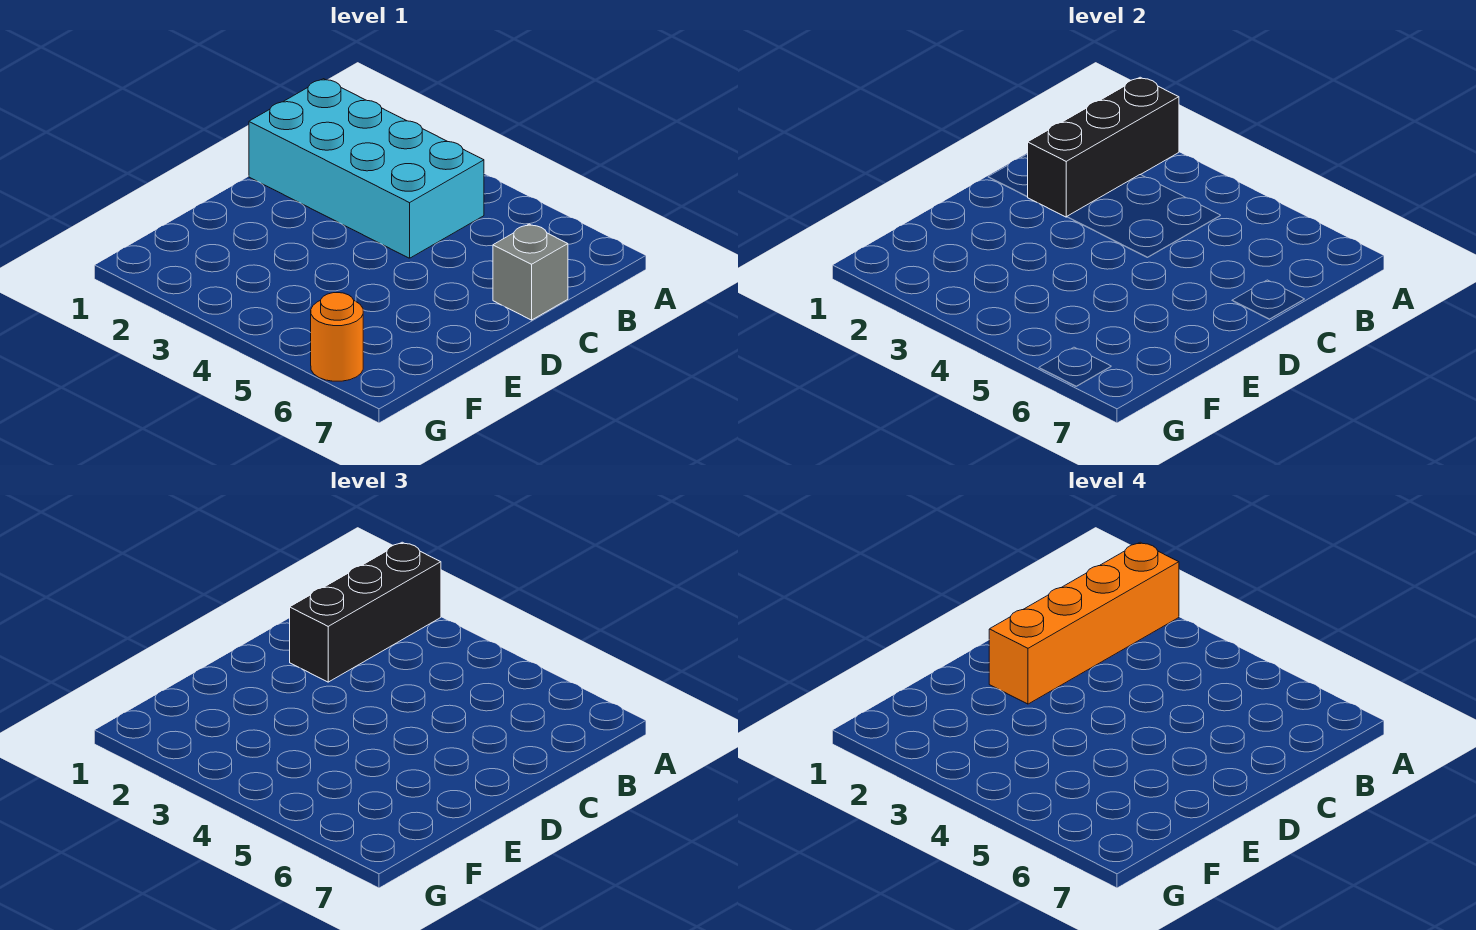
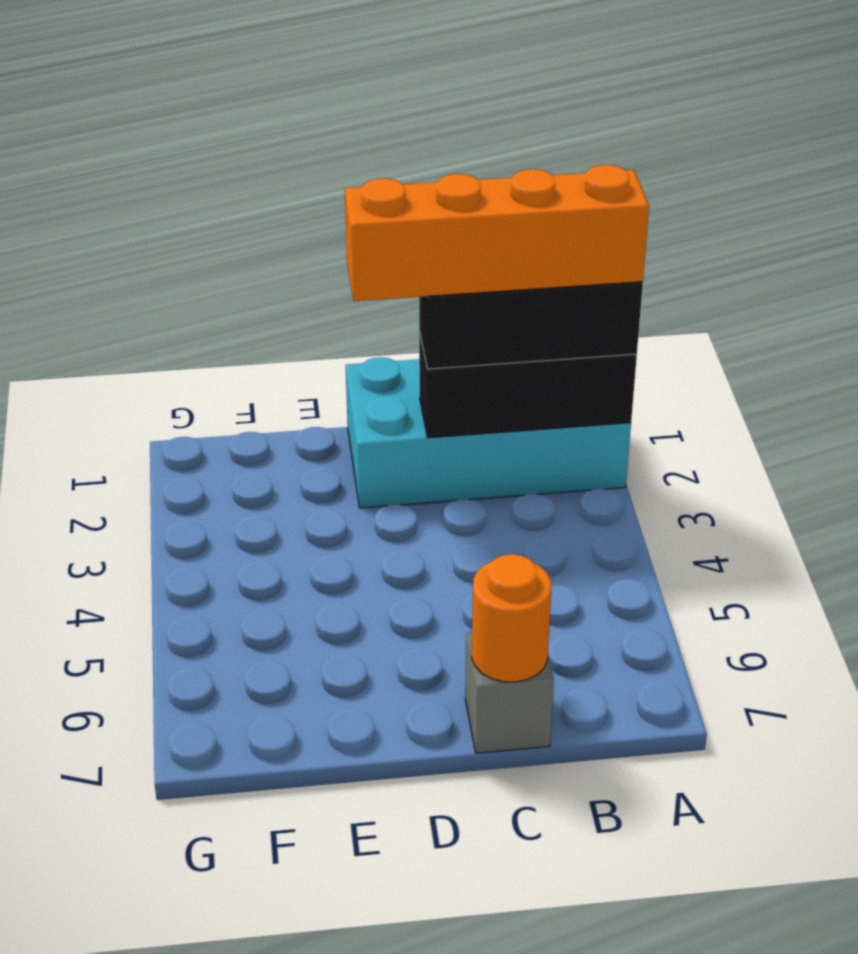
cyan brick B1:C4 level 1 -> cyan brick A1:D2 level 1
orange round brick G6 level 1 -> orange round brick C7 level 2

